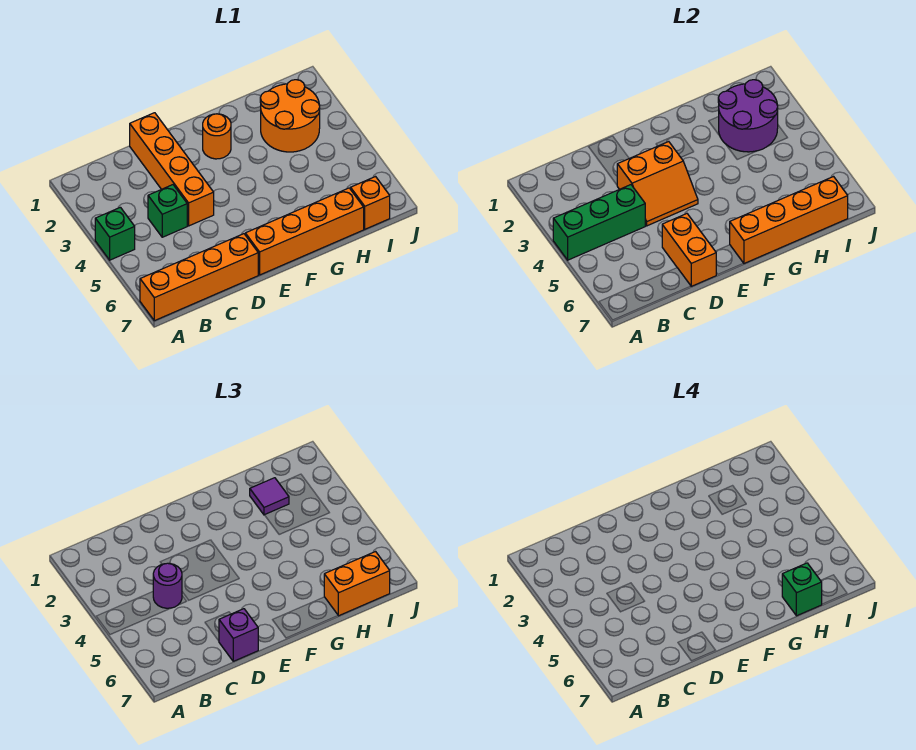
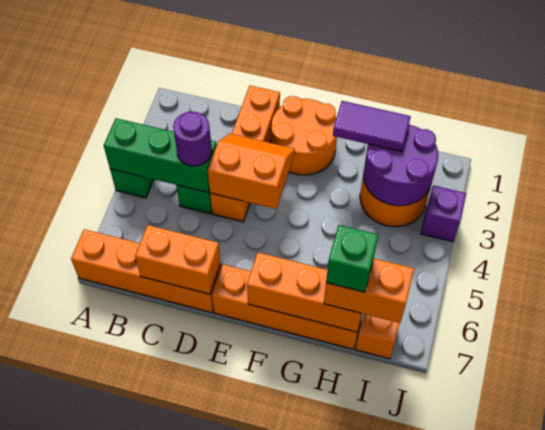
orange slope D3:E4 level 2 top 3 -> orange slope D3:E4 level 2 top 4
orange brick D6:D7 level 2 -> orange brick C7:D7 level 2
purple brick D7 level 3 -> purple brick J3 level 1
orange round brick F2 level 1 -> orange round brick E1:F2 level 1
orange brick F7:I7 level 2 -> orange brick F7:H7 level 2
purple tile H2 level 3 -> purple tile G2:H2 level 3

